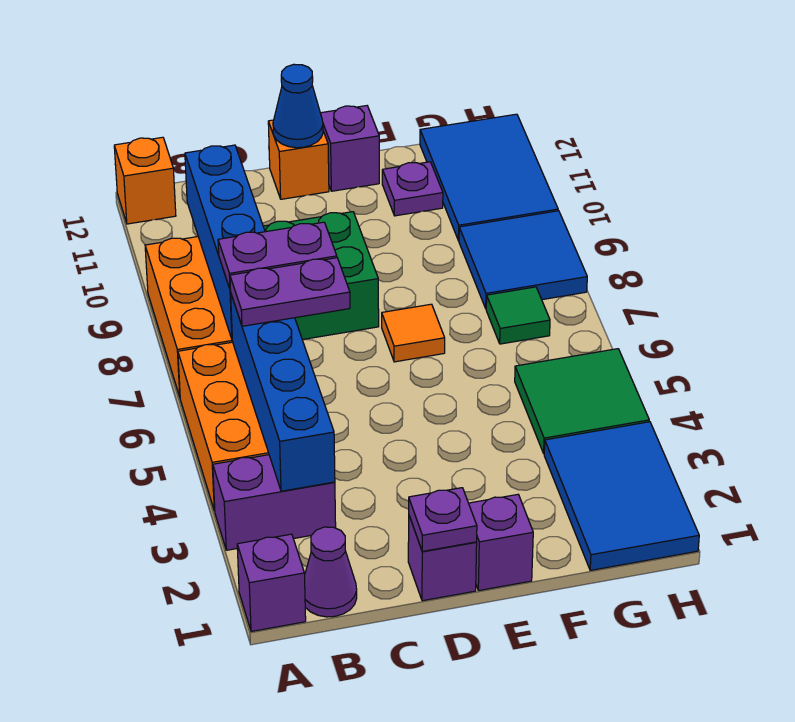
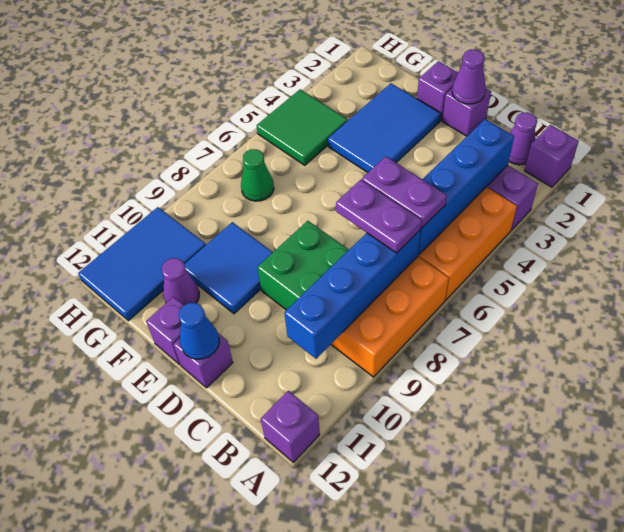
orange brick A12 level 1 -> purple brick A12 level 1
purple plate D1 level 2 -> purple cone D1 level 2
orange brick D12 level 1 -> purple brick D12 level 1
orange tile E7 level 1 -> none
purple plate F11 level 1 -> purple cone F11 level 1
blue tile G1:H3 level 1 -> blue tile E2:F4 level 1
green tile G7 level 1 -> green cone G7 level 1
blue tile G8:H9 level 1 -> blue tile E9:F10 level 1

